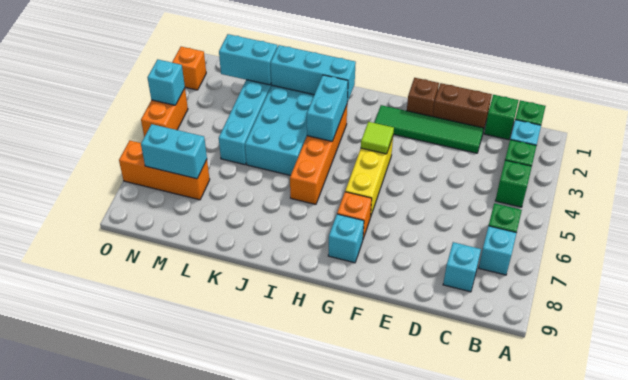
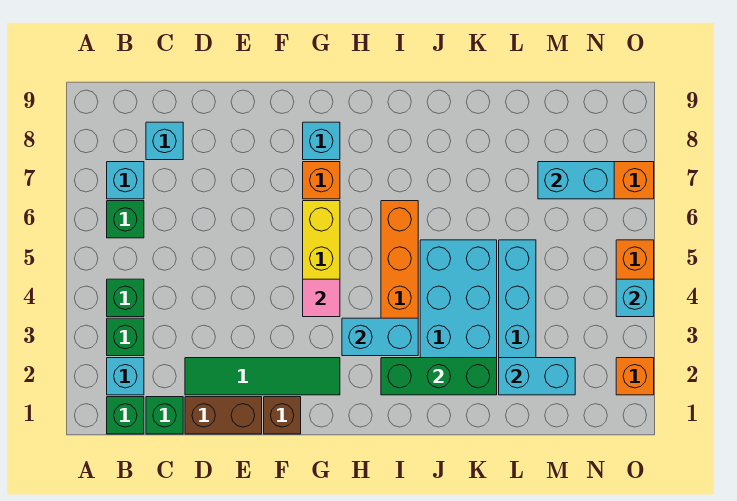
lime tile G4 level 2 -> pink tile G4 level 2
cyan brick I2:K2 level 2 -> green brick I2:K2 level 2
cyan brick I3:I4 level 2 -> cyan brick H3:I3 level 2

